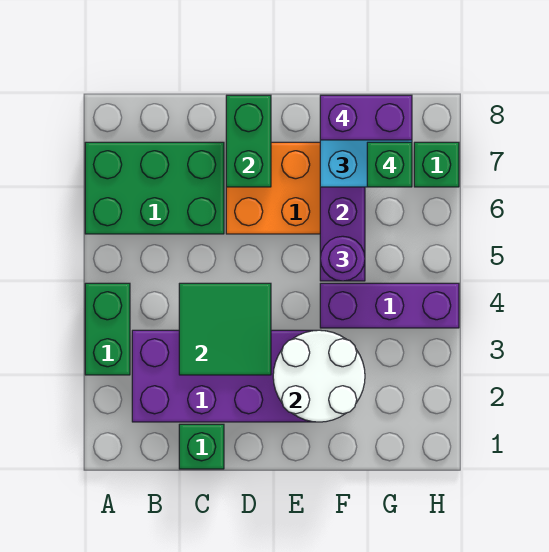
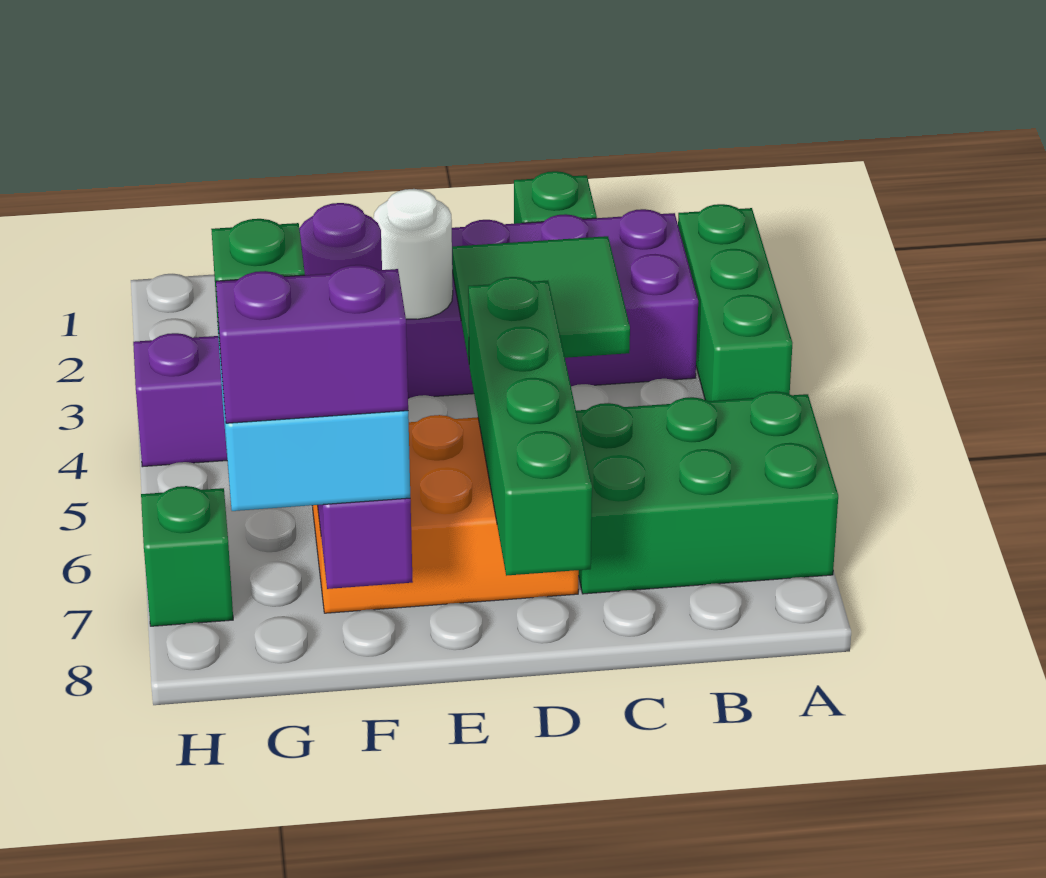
green brick A3:A4 level 1 -> green brick A2:A4 level 1
green brick D7:D8 level 2 -> green brick D5:D8 level 2
white round brick E2:F3 level 2 -> white round brick E3 level 2

